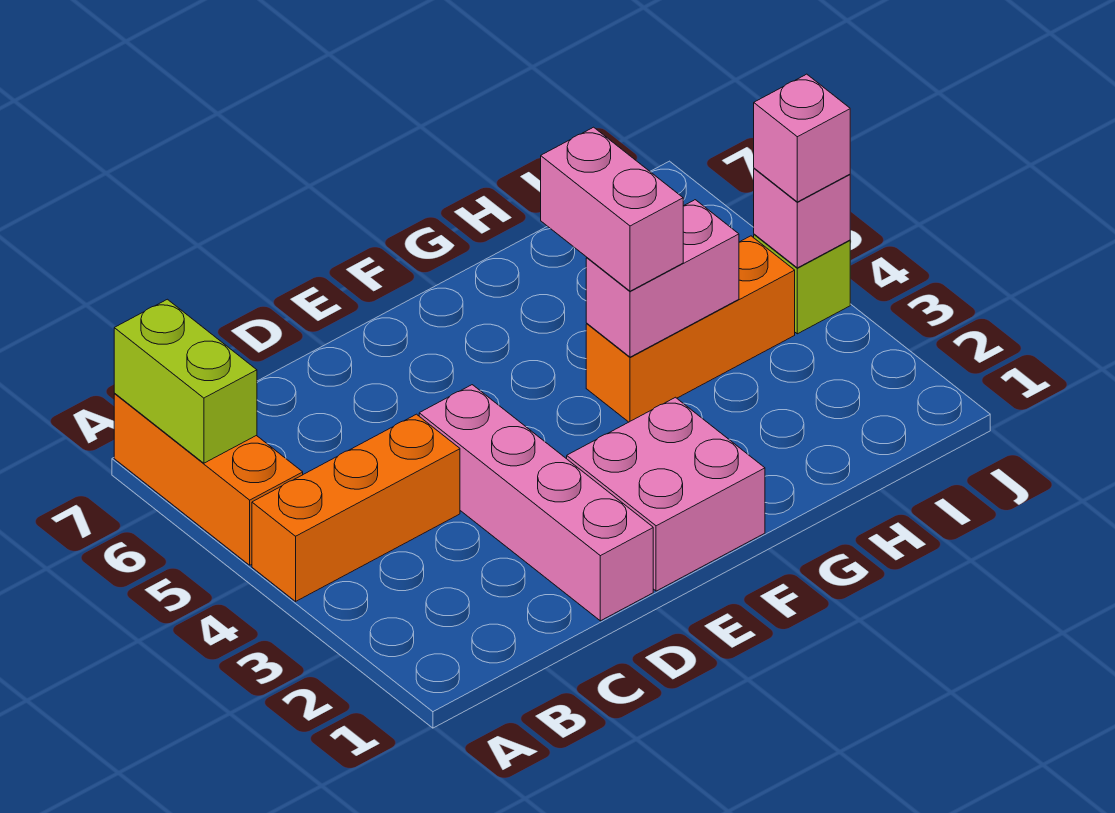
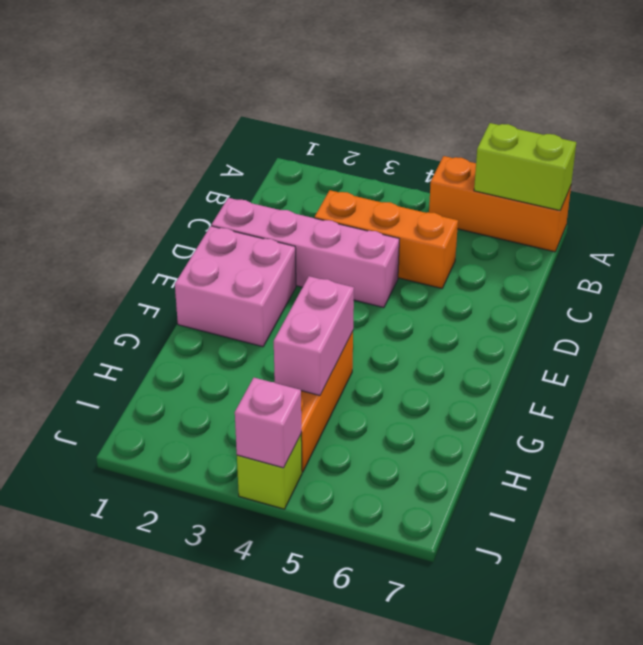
orange brick A4:C4 level 1 -> orange brick C3:C5 level 1
pink brick G4:G5 level 3 -> none
pink brick J4 level 3 -> none

